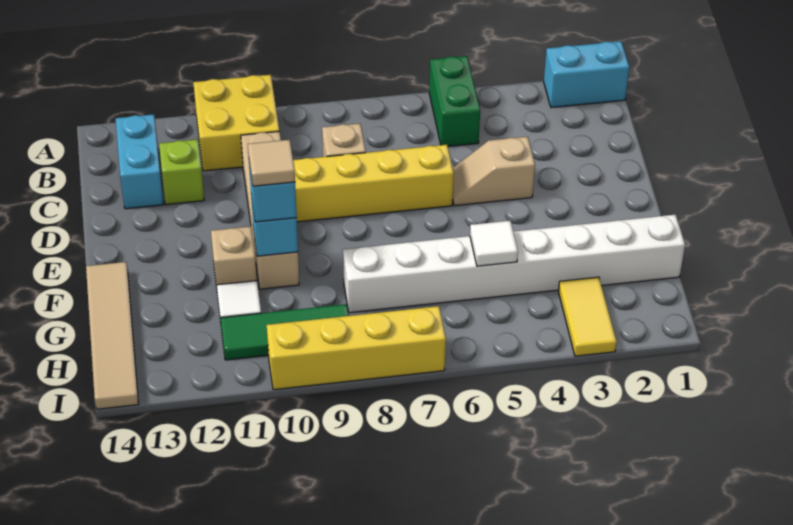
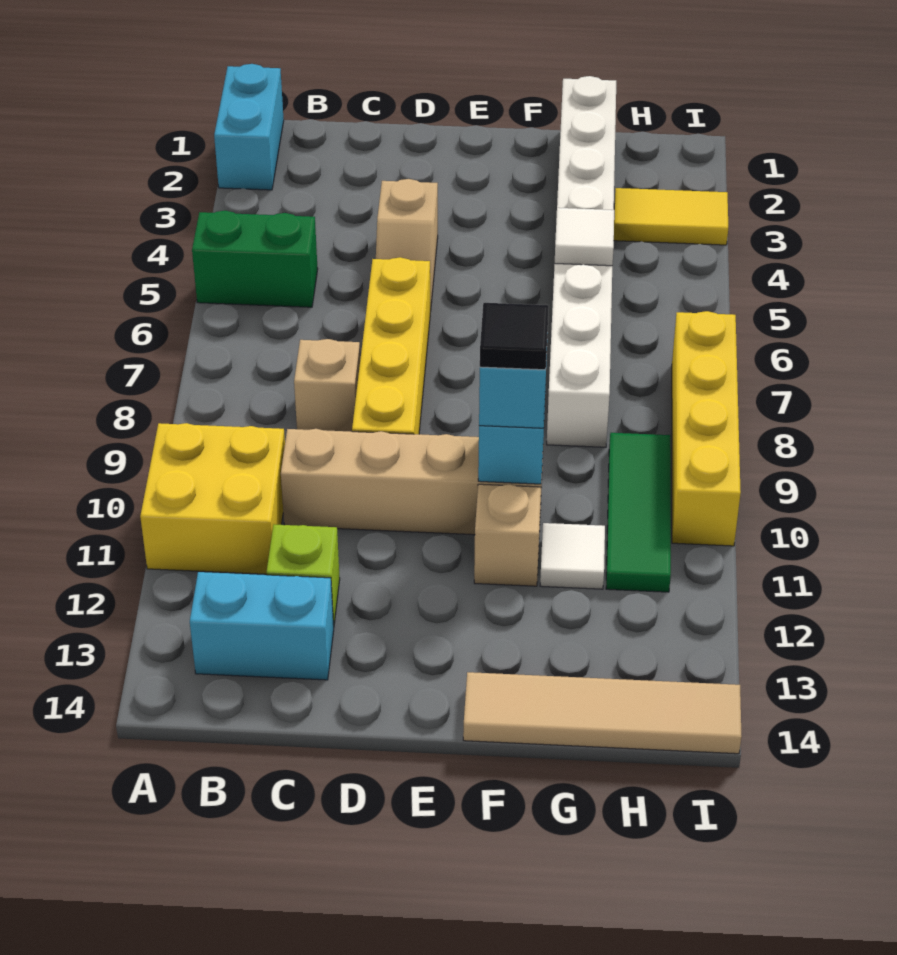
tan tile F10 level 4 -> black tile F10 level 4

